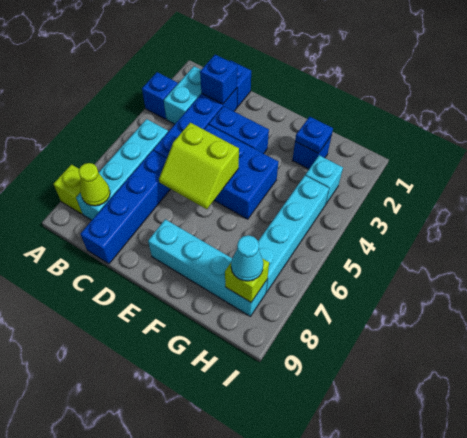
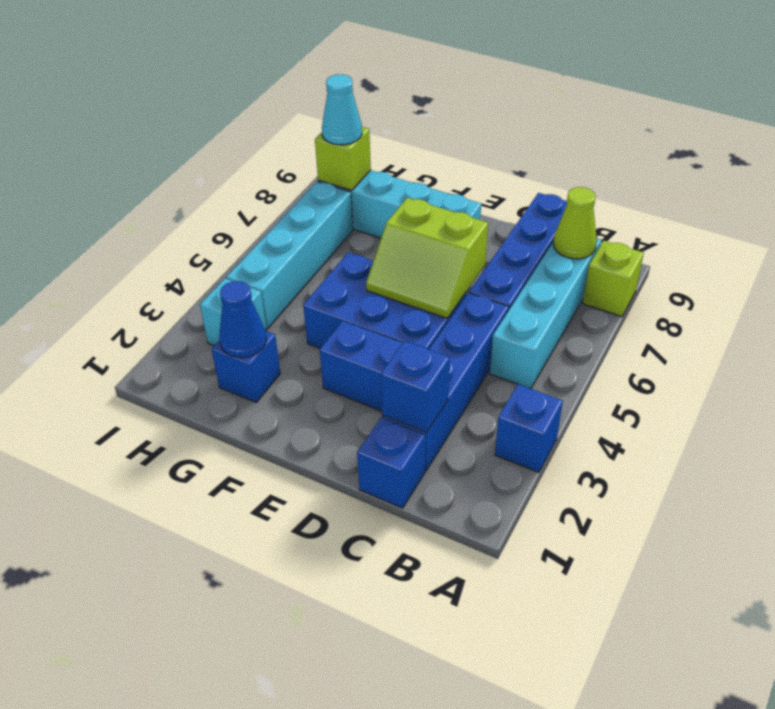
cyan brick B2:B3 level 1 -> none
lime slope D5:E6 level 2 top 5 -> lime slope D5:E6 level 2 top 6
blue plate G2 level 2 -> blue cone G2 level 2

